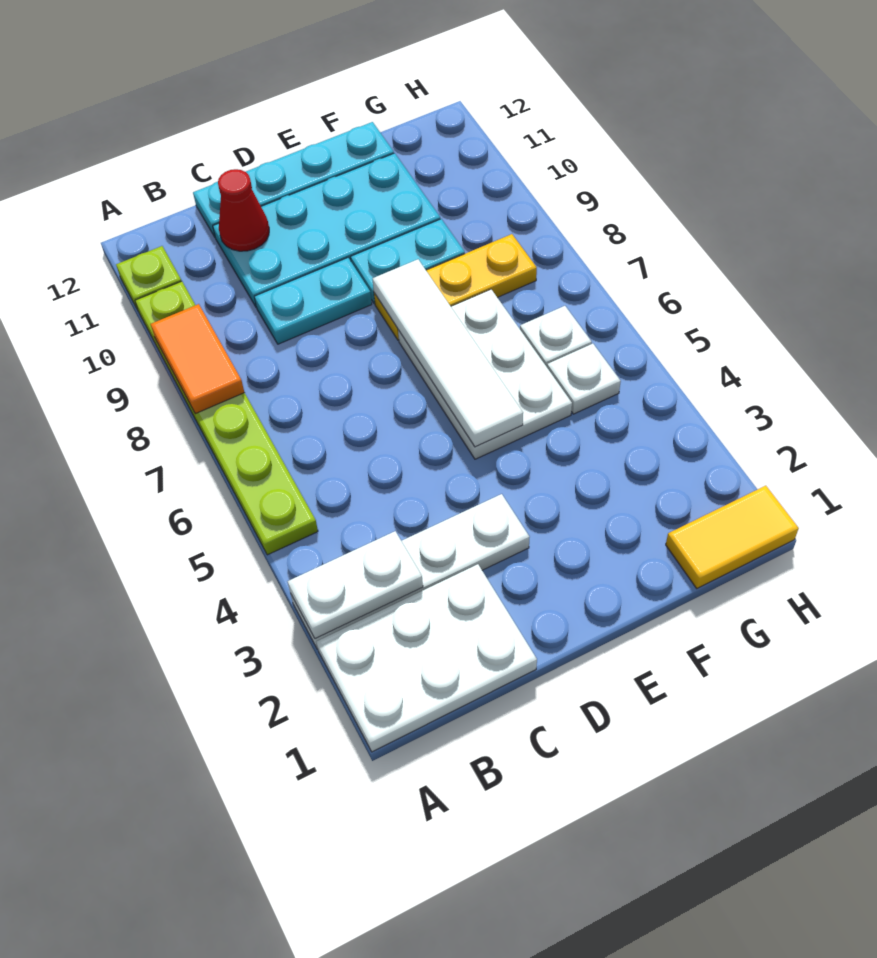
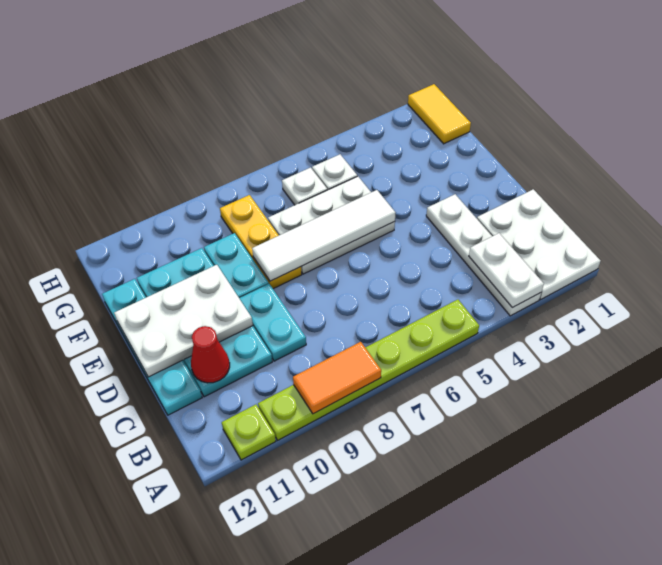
none -> white plate D10:E12 level 2

